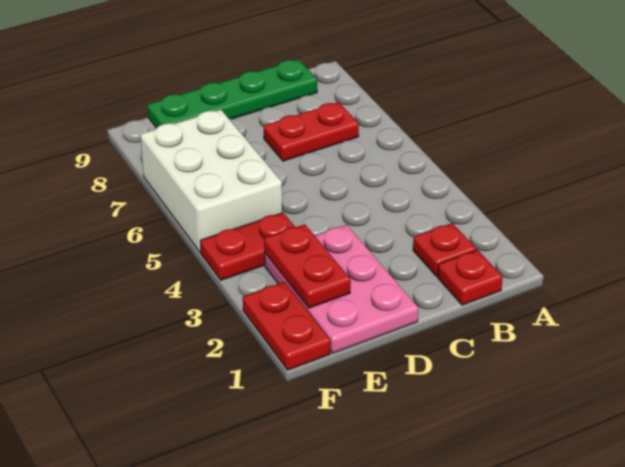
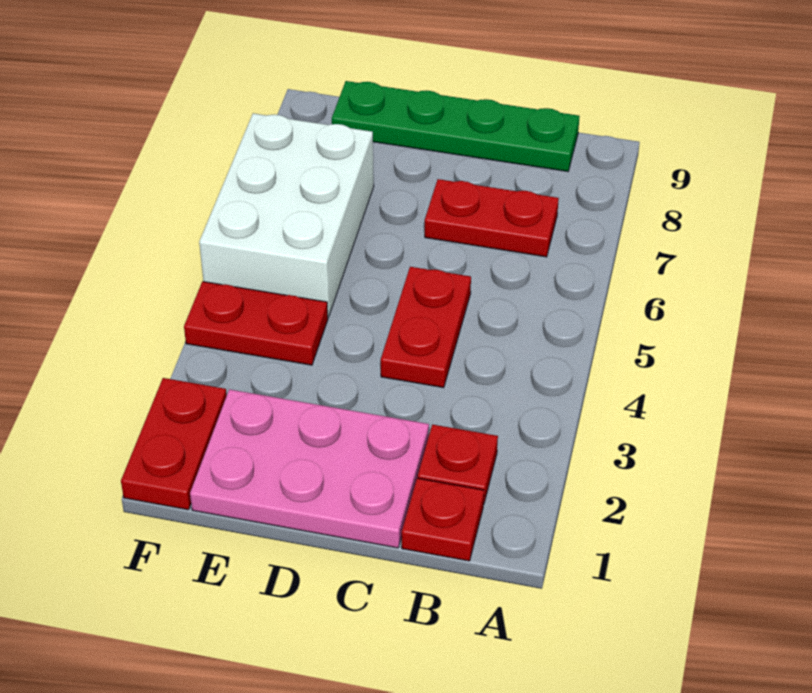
pink plate D1:E3 level 1 -> pink plate C1:E2 level 1
red plate E2:E3 level 2 -> red plate C4:C5 level 1

